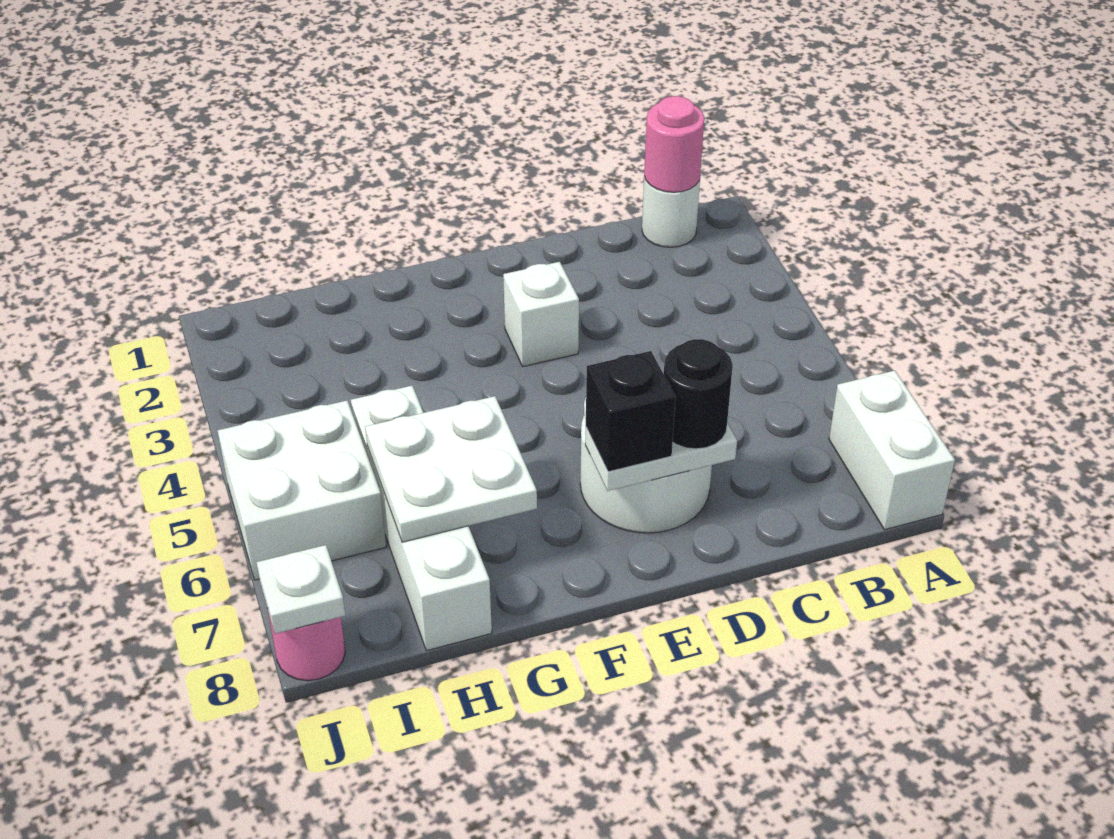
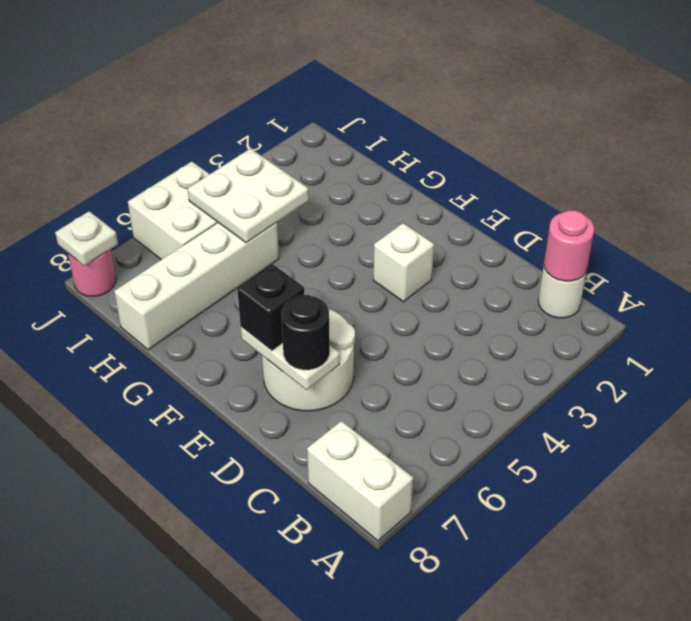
white brick A7:A8 level 1 -> white brick A8:B8 level 1
white plate G6:H7 level 2 -> white plate H4:I5 level 2

